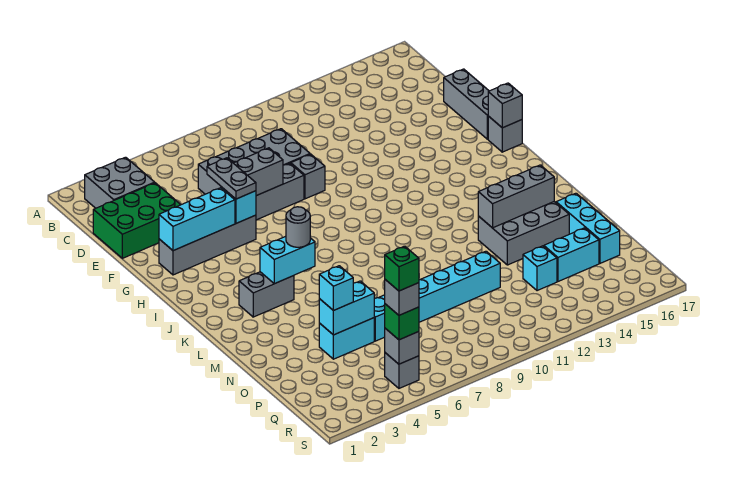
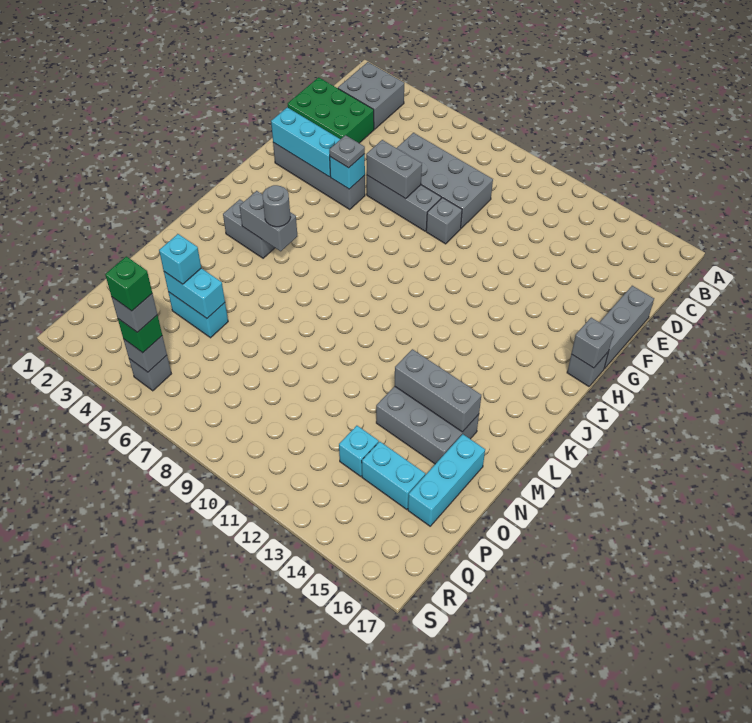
grey plate F5:G5 level 3 -> grey plate G5 level 3
cyan brick K4:K5 level 2 -> grey brick K4:K5 level 2
cyan brick O6:O11 level 1 -> none

